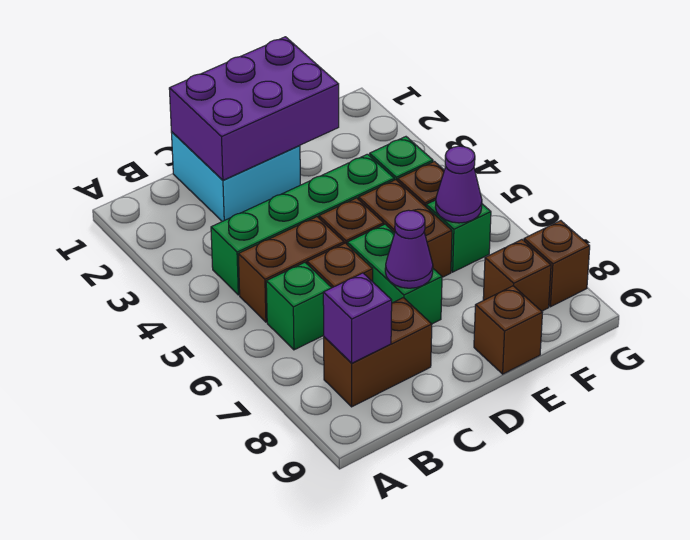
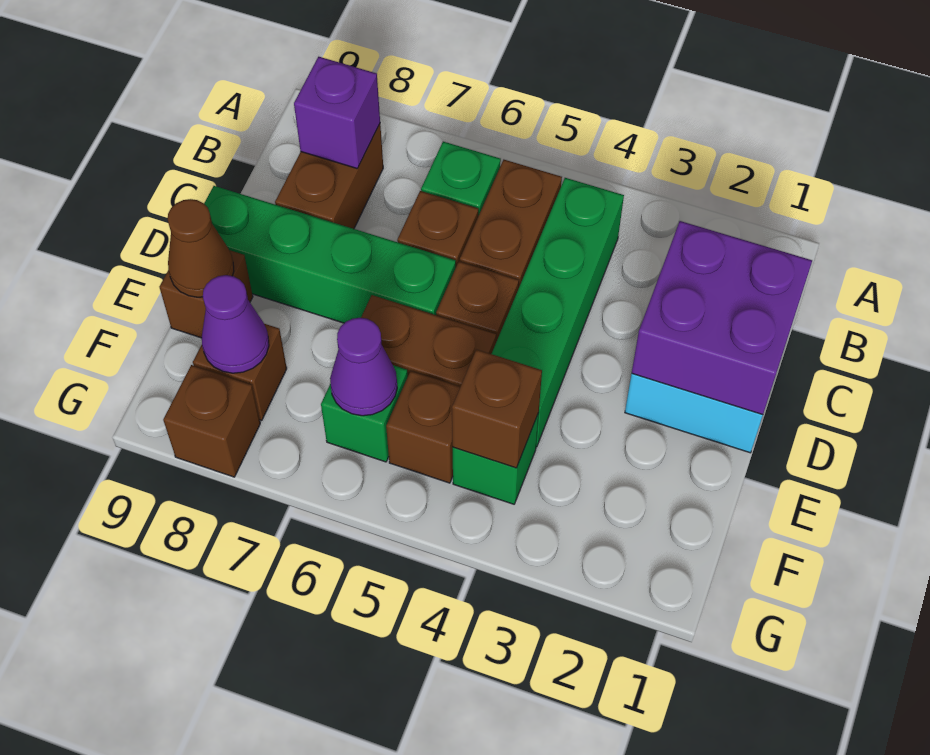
purple brick C1:E2 level 2 -> purple brick C1:D2 level 2
green brick D6:D7 level 1 -> green brick D6:D9 level 1
purple cone D7 level 2 -> purple cone F8 level 2
none -> brown cone E9 level 2
none -> brown brick F4 level 2

